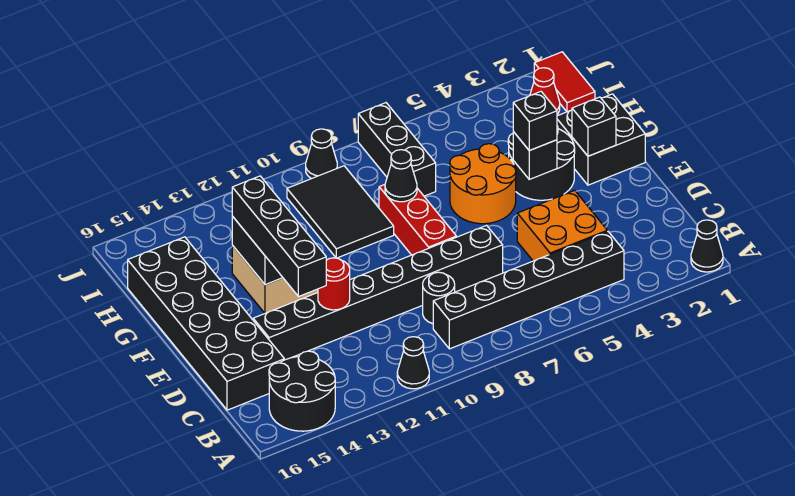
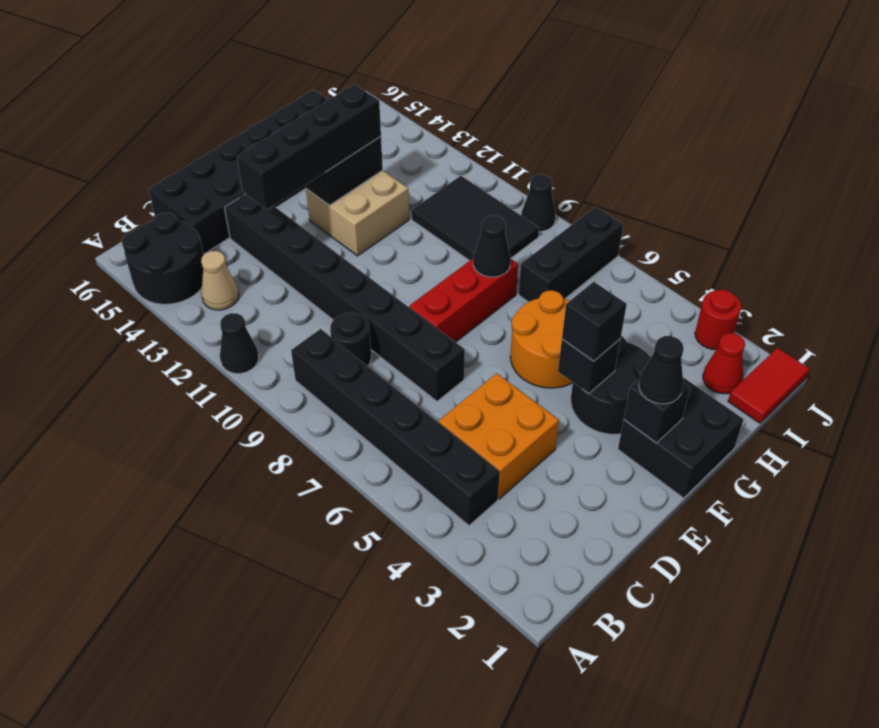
black cone A1 level 1 -> black cone F2 level 3
none -> tan cone B13 level 1
red round brick D12 level 2 -> red round brick J3 level 1
black tile G9:I10 level 1 -> black tile H9:I11 level 1

